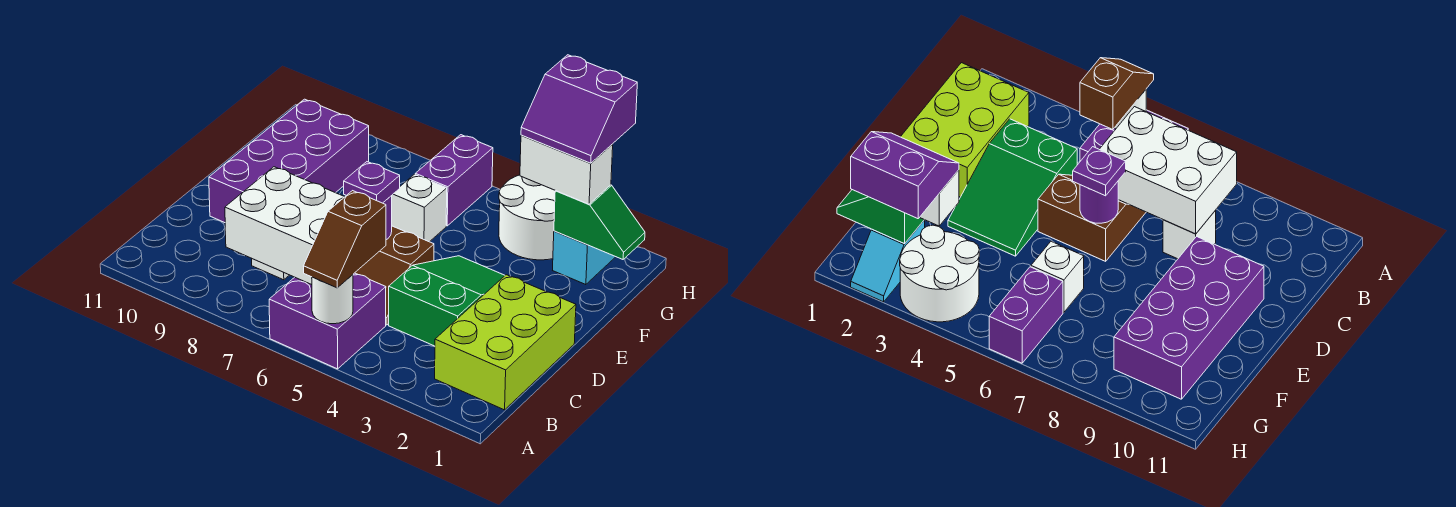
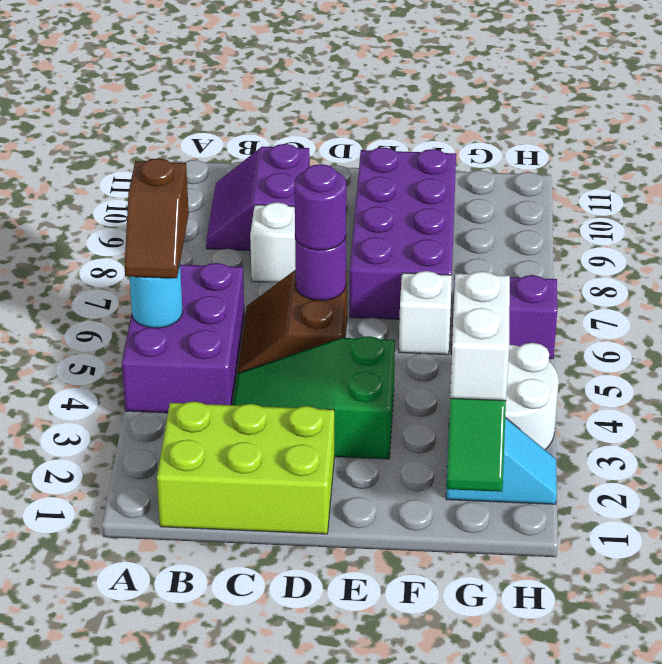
purple brick A5:B6 level 1 -> purple brick A4:B6 level 1
white round brick A5 level 2 -> cyan round brick A5 level 2
brown slope A5:B5 level 3 top B -> brown slope A5:A6 level 3 top 6
white brick B6:C8 level 2 -> none
green slope C3:E4 level 1 top C -> green slope C3:E4 level 1 top E
purple plate D6 level 3 -> purple round brick D6 level 3
purple brick D9:G10 level 1 -> purple brick E7:F10 level 1
purple slope G2:H3 level 4 top H -> purple slope B9:C10 level 1 top C

